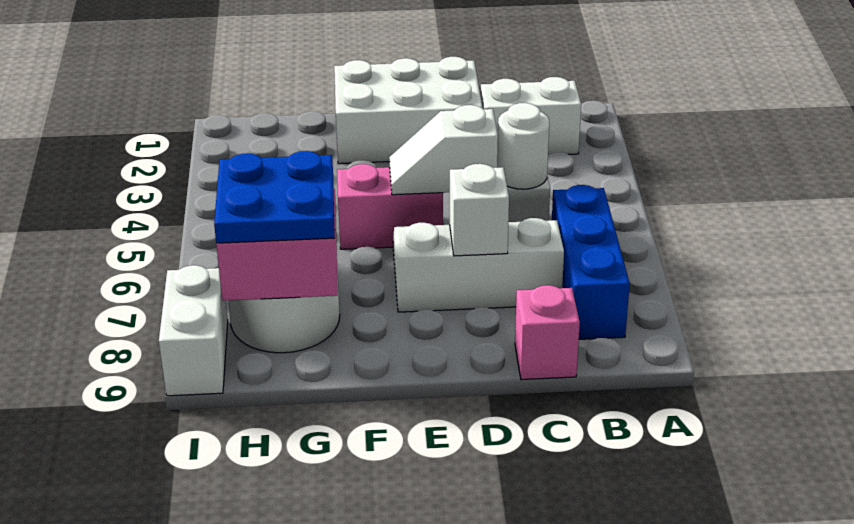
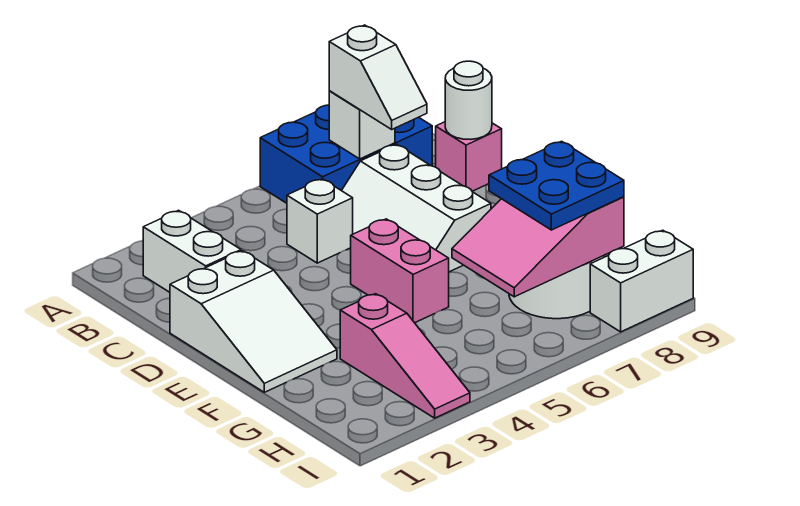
blue brick B6:B8 level 1 -> blue brick A6:B8 level 1
white round brick C5 level 2 -> white round brick C9 level 2
white brick D1:F2 level 1 -> white slope D1:F2 level 1 top D
white slope D5:E5 level 2 top D -> white slope B7:C7 level 3 top B
white brick D7 level 2 -> white brick B7 level 2
none -> pink slope G3:I3 level 1 top G

